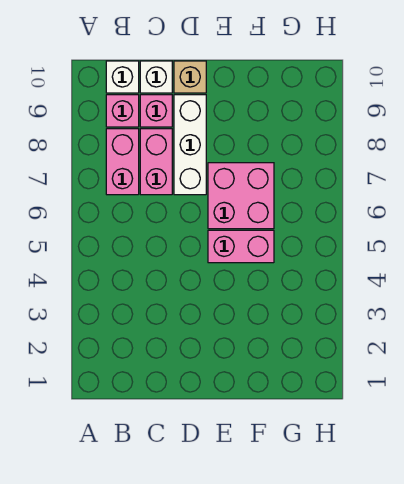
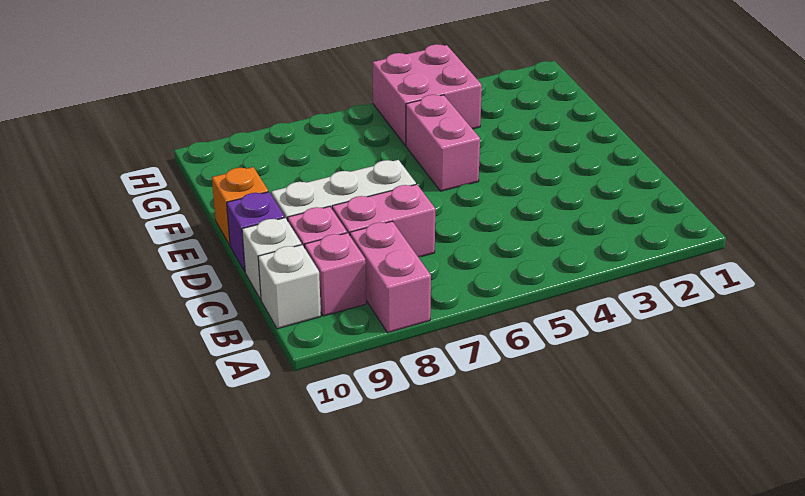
pink brick B7:B8 level 1 -> pink brick A8:B8 level 1
tan brick D10 level 1 -> purple brick D10 level 1
pink brick E6:F7 level 1 -> pink brick G4:H5 level 1
none -> orange brick E10 level 1

